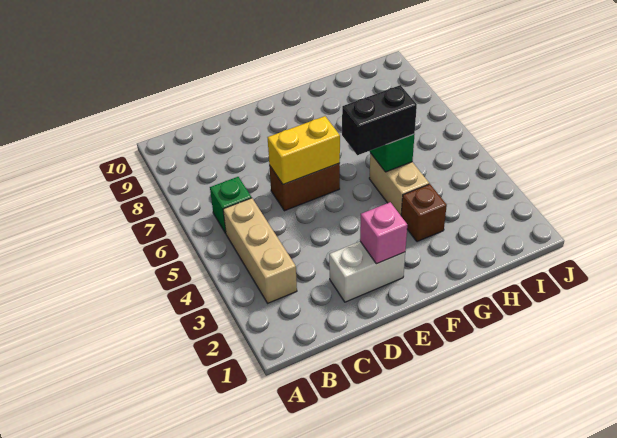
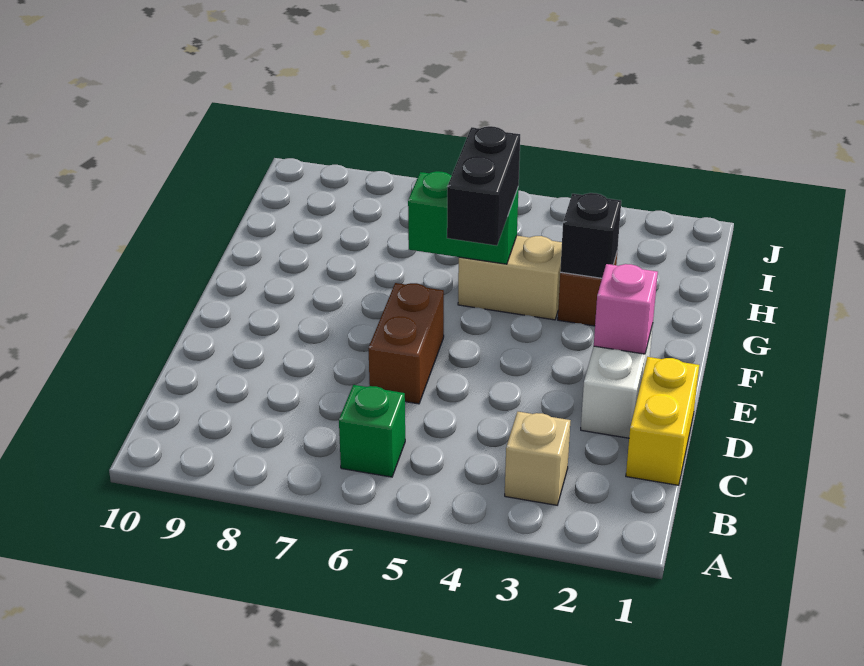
tan brick B3:B5 level 1 -> tan brick B3 level 1
yellow brick D6:E6 level 2 -> yellow brick C1:D1 level 1
none -> black brick G3 level 2

